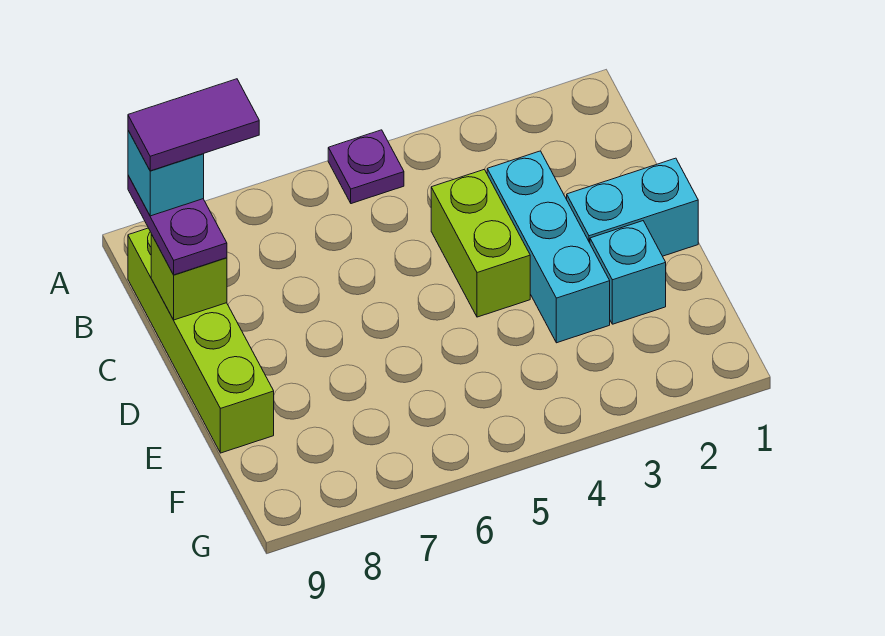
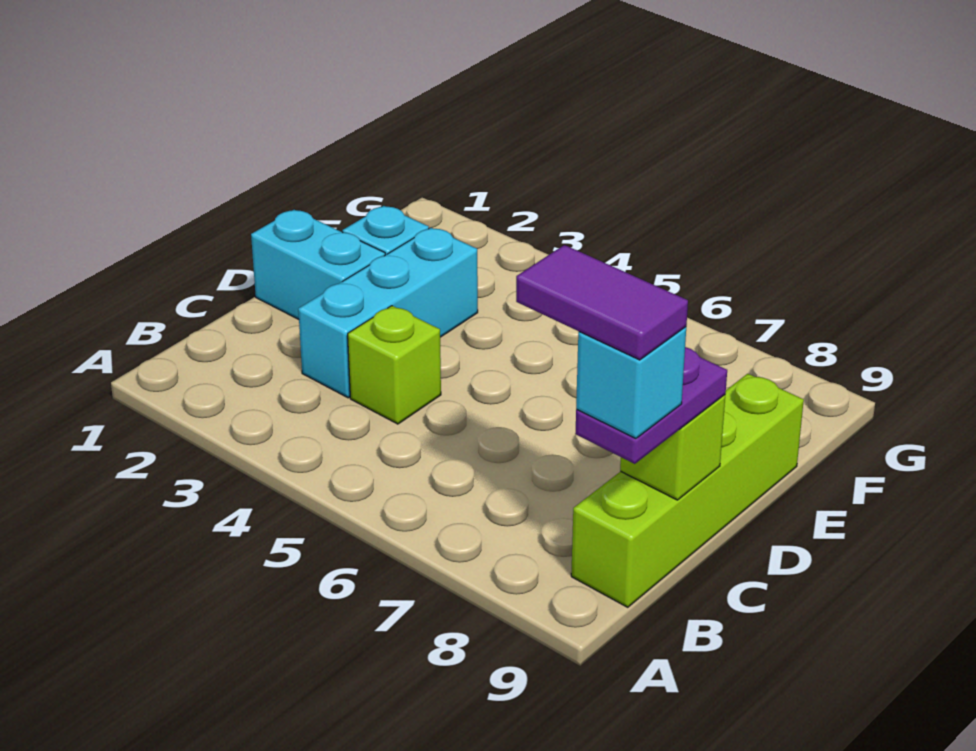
purple plate A5 level 1 -> none
lime brick C4:D4 level 1 -> lime brick C4 level 1

